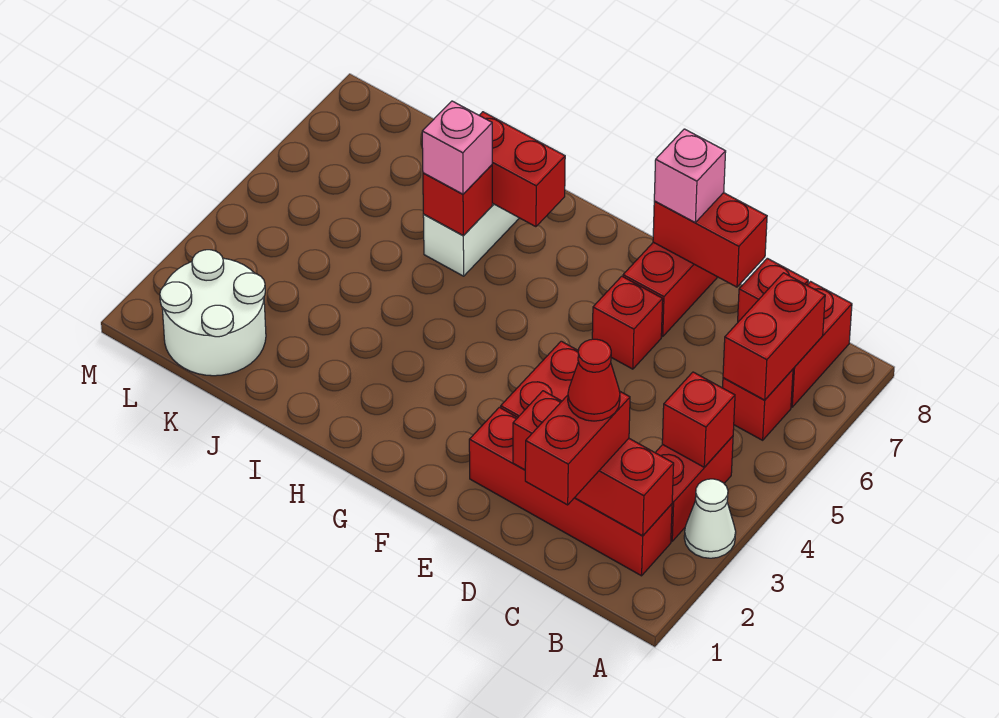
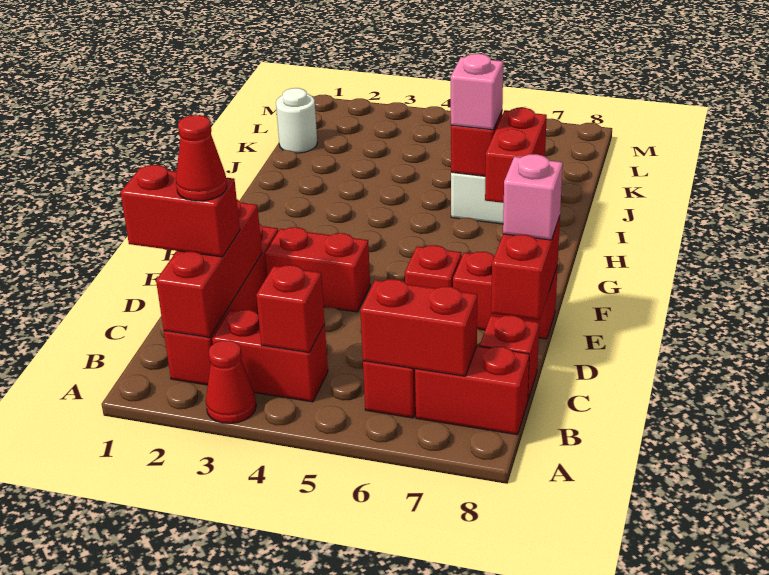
white cone A3 level 1 -> red cone A3 level 1
white round brick K1:L2 level 1 -> white round brick K1 level 1

